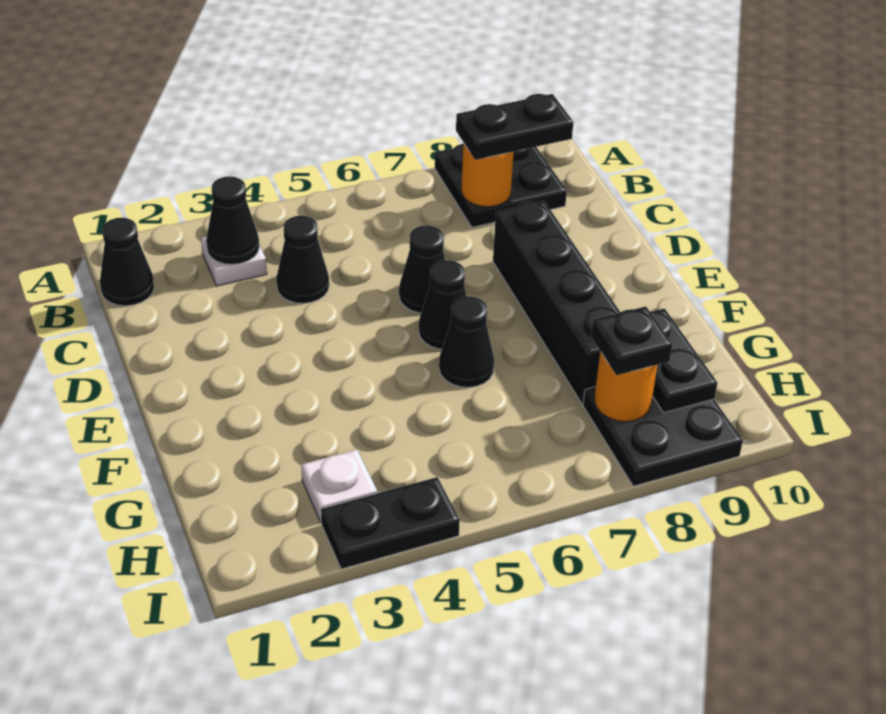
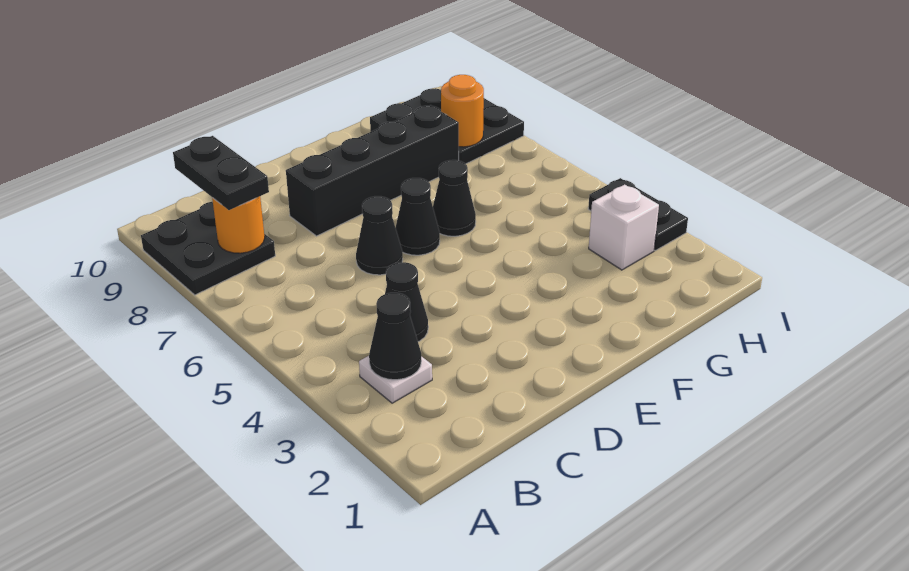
black cone B1 level 1 -> none
white plate H3 level 1 -> white brick H3 level 1
black plate H8 level 3 -> none

